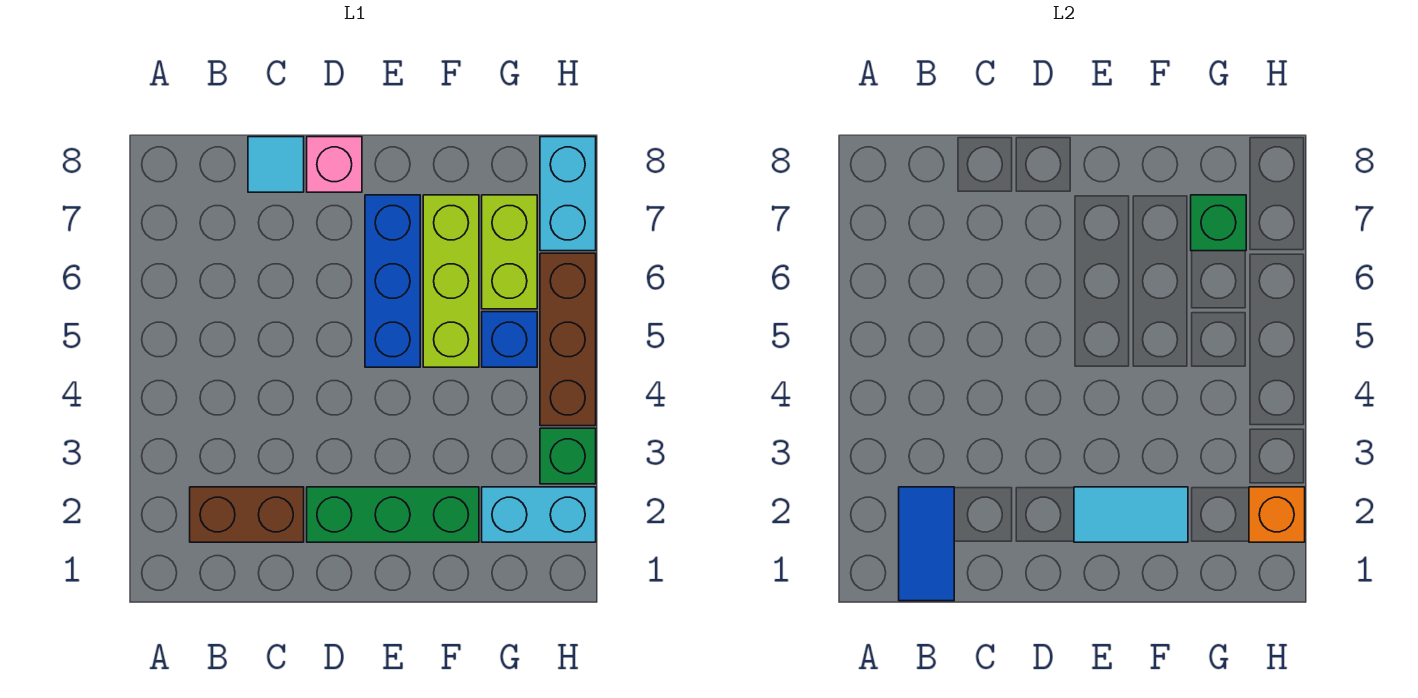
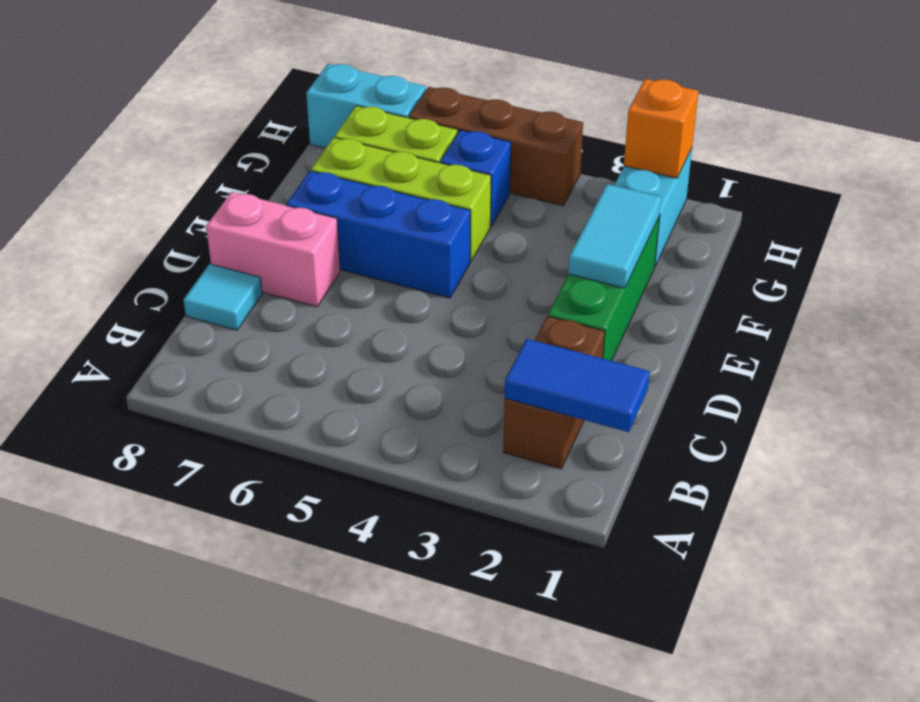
pink brick D8 level 1 -> pink brick D7:D8 level 1
green brick G7 level 2 -> none
green brick H3 level 1 -> none

